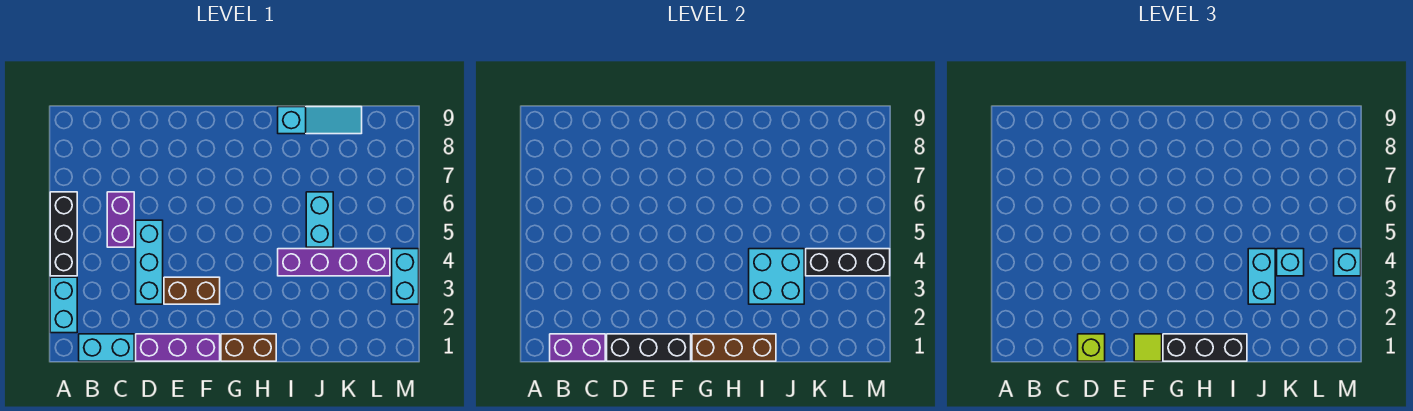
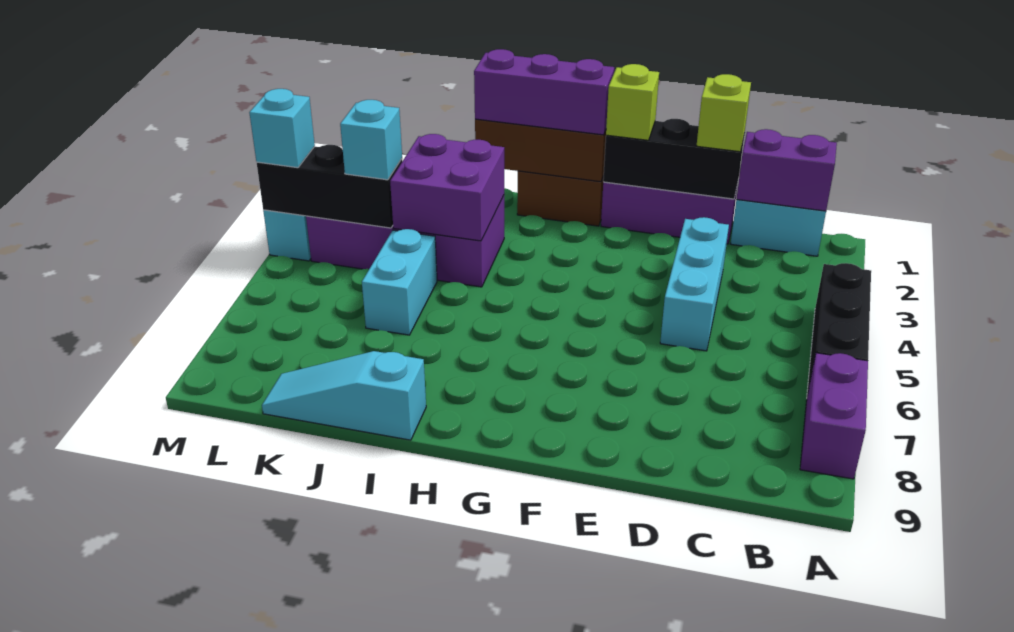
cyan brick A2:A3 level 1 -> none
purple brick C5:C6 level 1 -> purple brick A7:A8 level 1
brown brick E3:F3 level 1 -> none
lime tile F1 level 3 -> lime brick F1 level 3
black brick G1:I1 level 3 -> purple brick G1:I1 level 3
cyan brick I3:J4 level 2 -> purple brick I3:J4 level 2
purple brick I4:L4 level 1 -> purple brick I3:L4 level 1
cyan brick J3:J4 level 3 -> none

